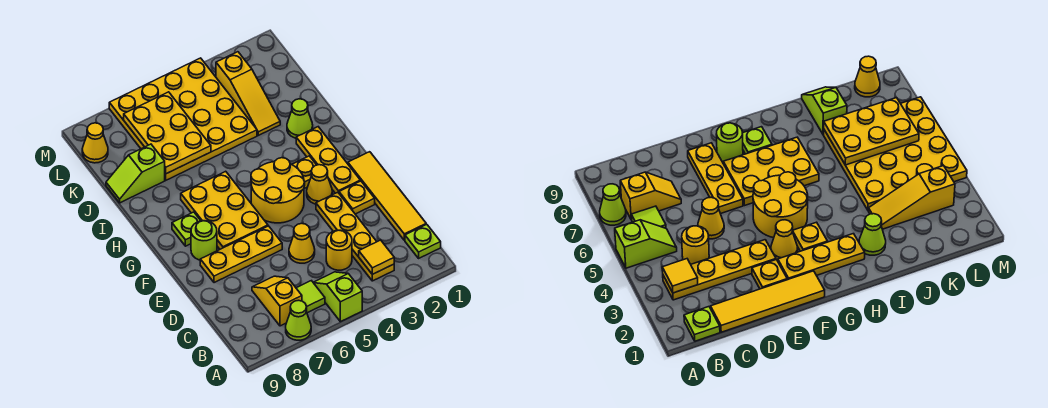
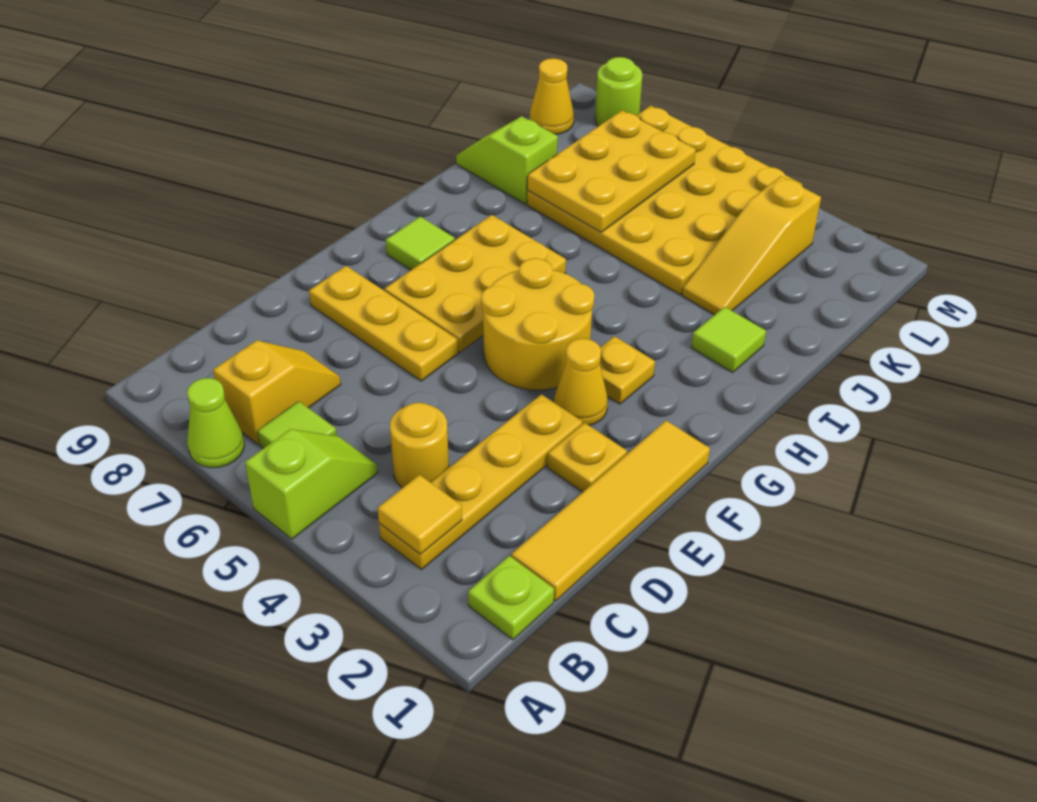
yellow cone D5 level 1 -> none
yellow plate F2:H2 level 1 -> none
lime round brick F8 level 1 -> lime round brick M8 level 1
lime plate G8 level 1 -> lime tile G8 level 1
lime cone I2 level 1 -> lime tile I2 level 1

